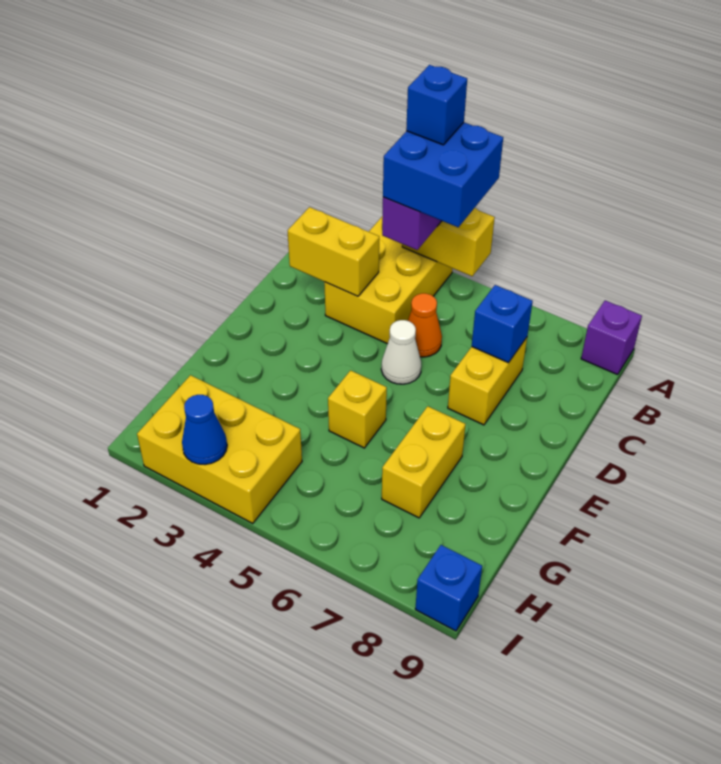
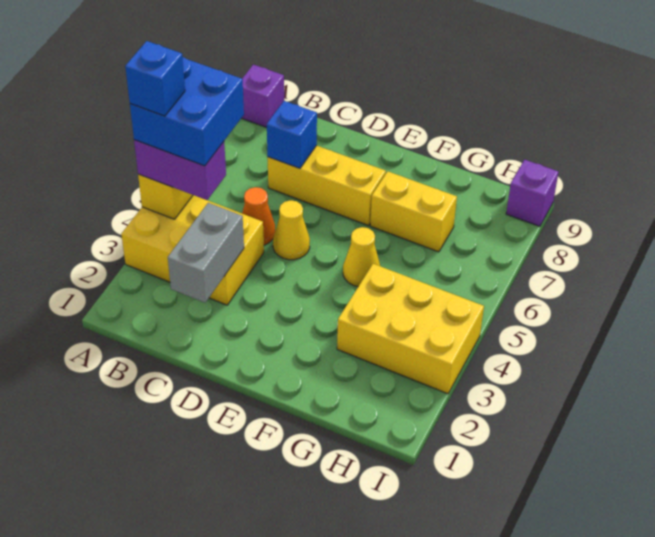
yellow brick C2:C3 level 2 -> grey brick C2:C3 level 2
yellow brick C7:D7 level 1 -> yellow brick C7:E7 level 1
white cone D5 level 1 -> yellow cone D5 level 1
yellow brick F5 level 1 -> yellow cone F5 level 1
yellow brick H2:I4 level 1 -> yellow brick G3:I4 level 1
blue cone I3 level 2 -> none
blue brick I9 level 1 -> purple brick I9 level 1

